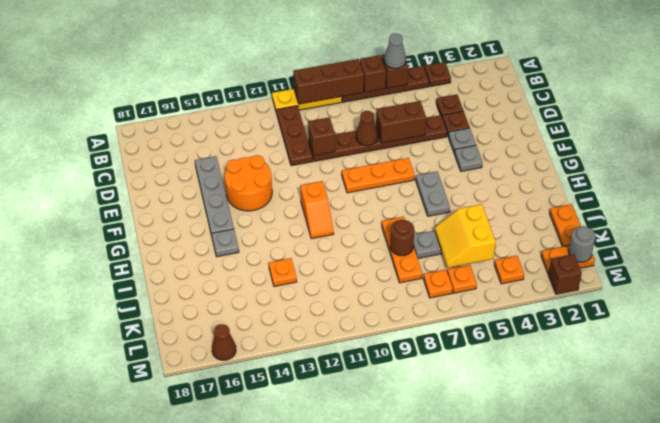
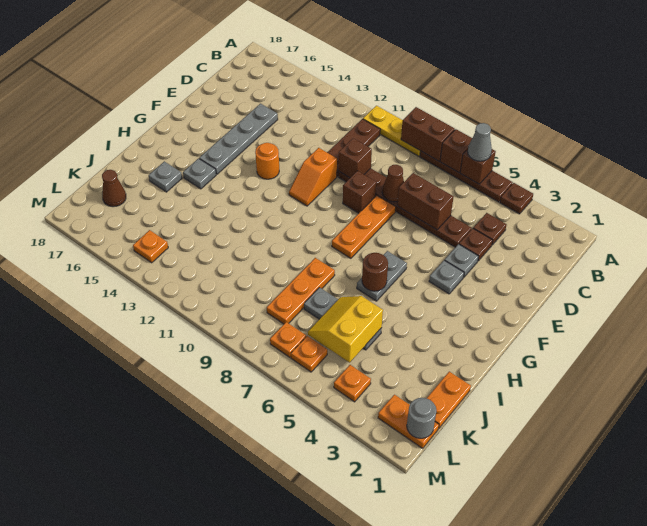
brown brick A8:A10 level 2 -> brown brick A8:A9 level 2
orange round brick E13:F14 level 1 -> orange round brick F13 level 1
orange plate F7:F9 level 1 -> orange plate E8:G8 level 1
orange slope G11:H11 level 1 top G -> orange slope E11:F11 level 1 top E
none -> grey plate I16 level 1
brown round brick J8 level 2 -> brown round brick H6 level 2
orange plate J13 level 1 -> orange plate L14 level 1
brown brick M2 level 1 -> brown brick E9 level 1
brown cone M16 level 1 -> brown cone K17 level 1

